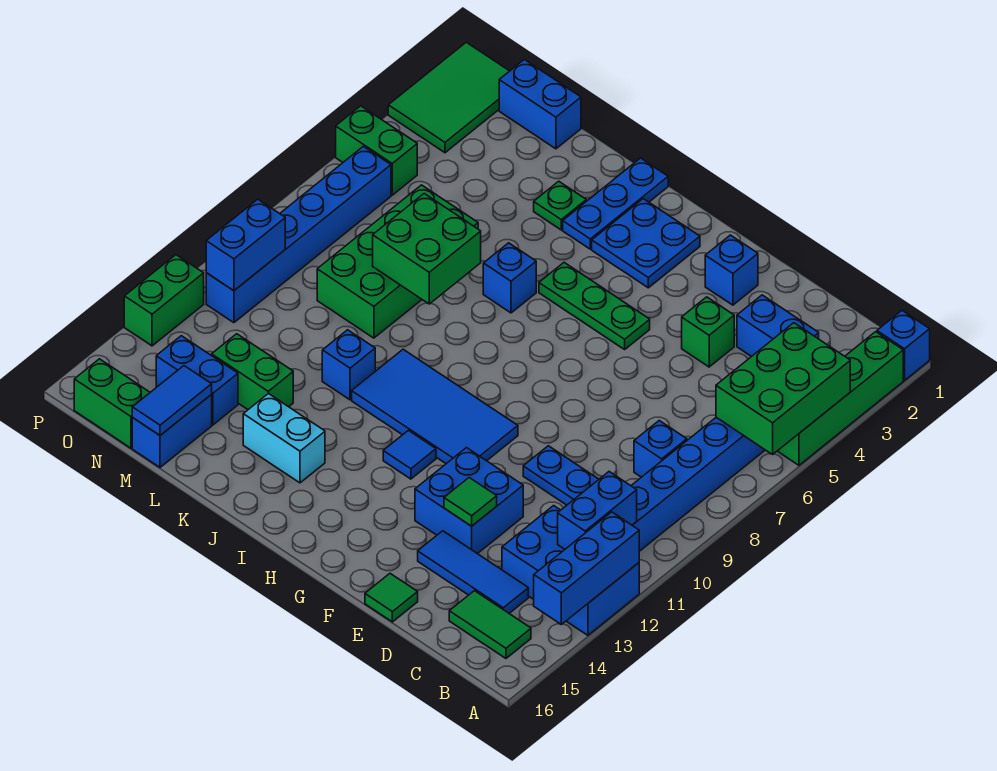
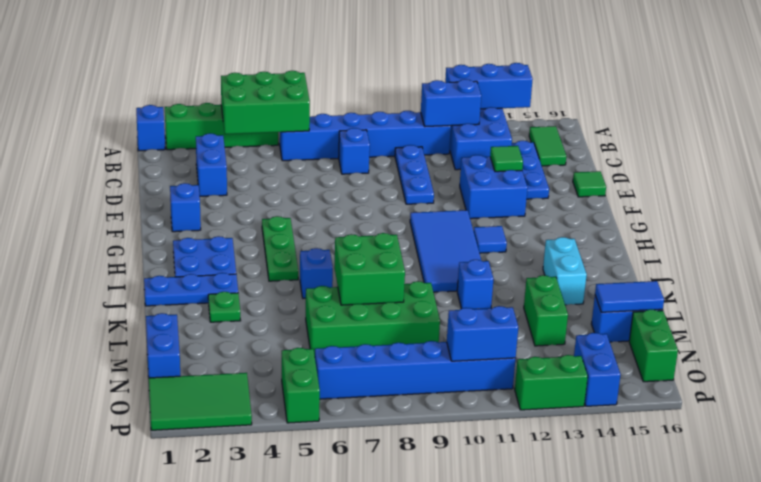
blue tile C14:E14 level 1 -> blue plate C14:E14 level 1
green brick E4 level 1 -> none
blue brick M14:N14 level 1 -> blue brick O14:P14 level 1

